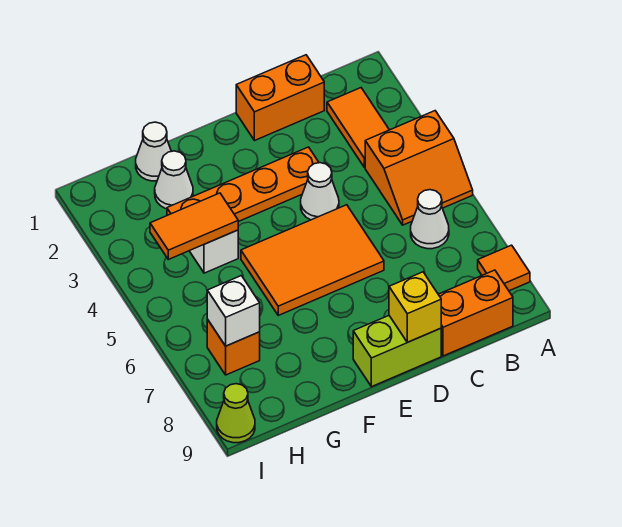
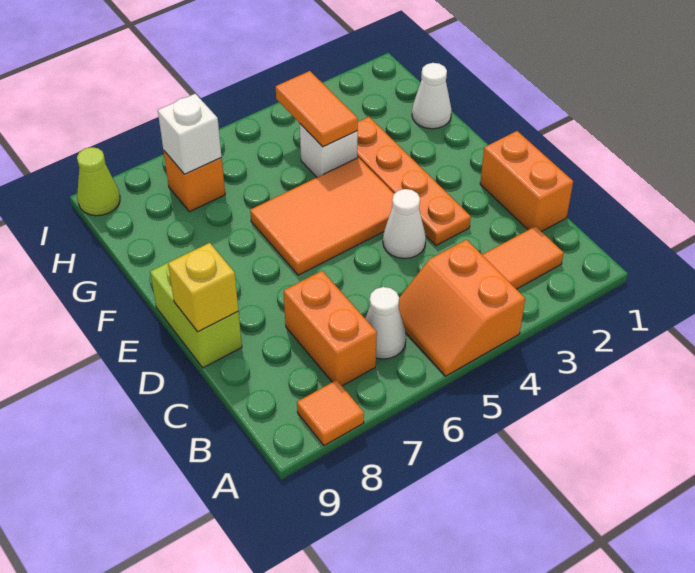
orange brick B9:C9 level 1 -> orange brick B7:C7 level 1
orange tile D5:F6 level 1 -> orange tile E4:F6 level 1
white cone G2 level 1 -> none

